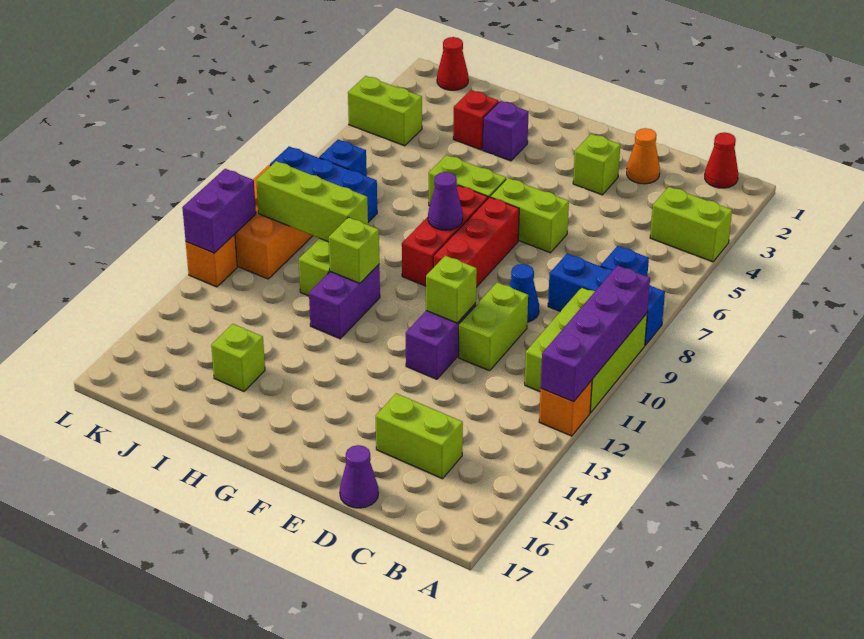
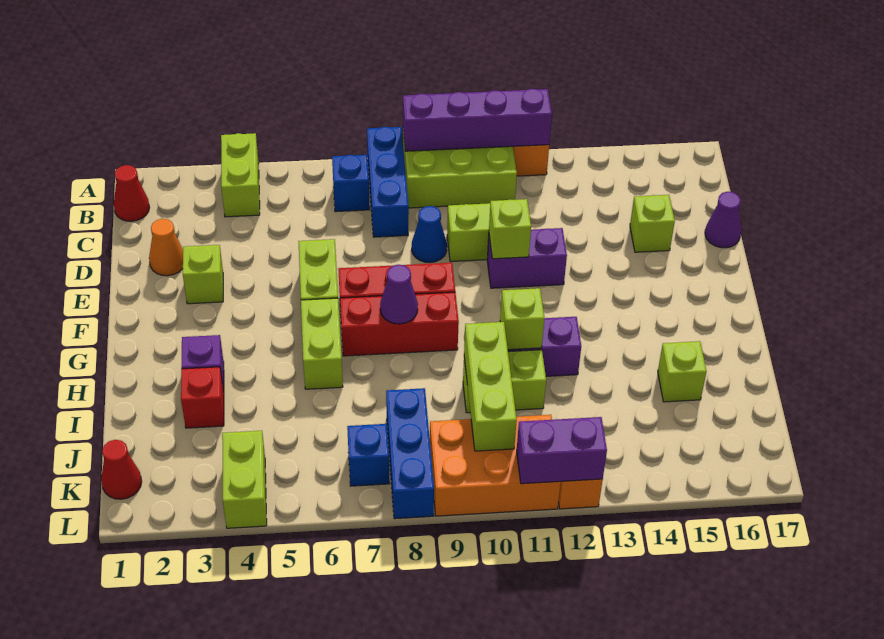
lime brick C15:D15 level 1 -> lime brick D15 level 1

